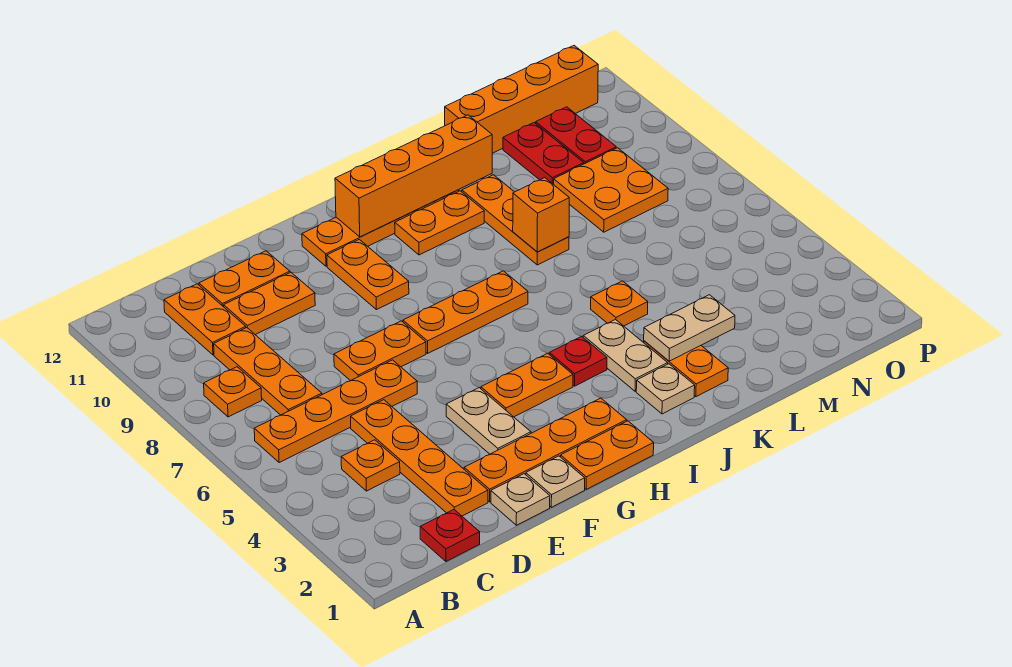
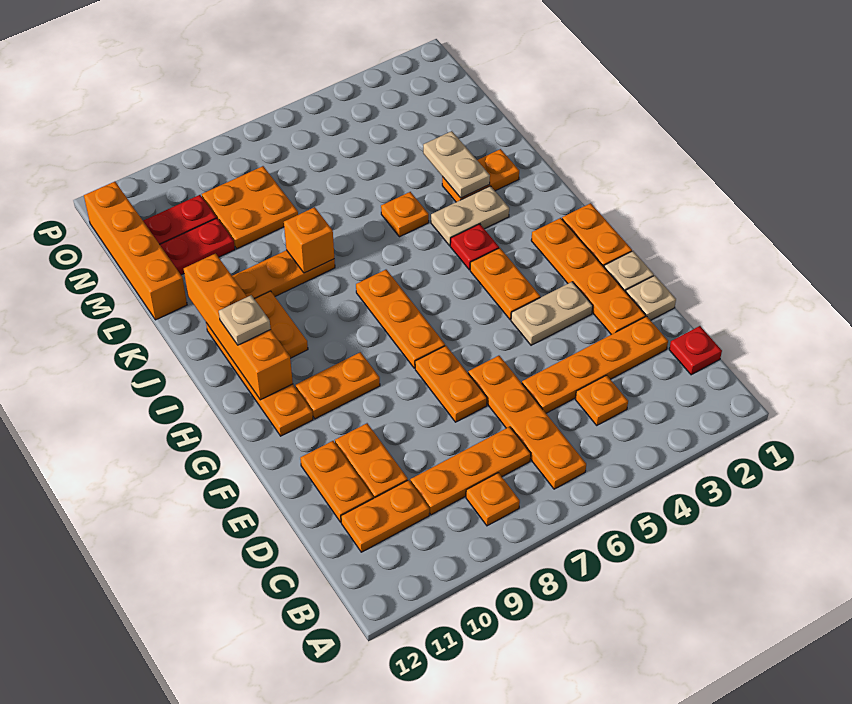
tan plate J2 level 1 -> tan plate I11 level 3

